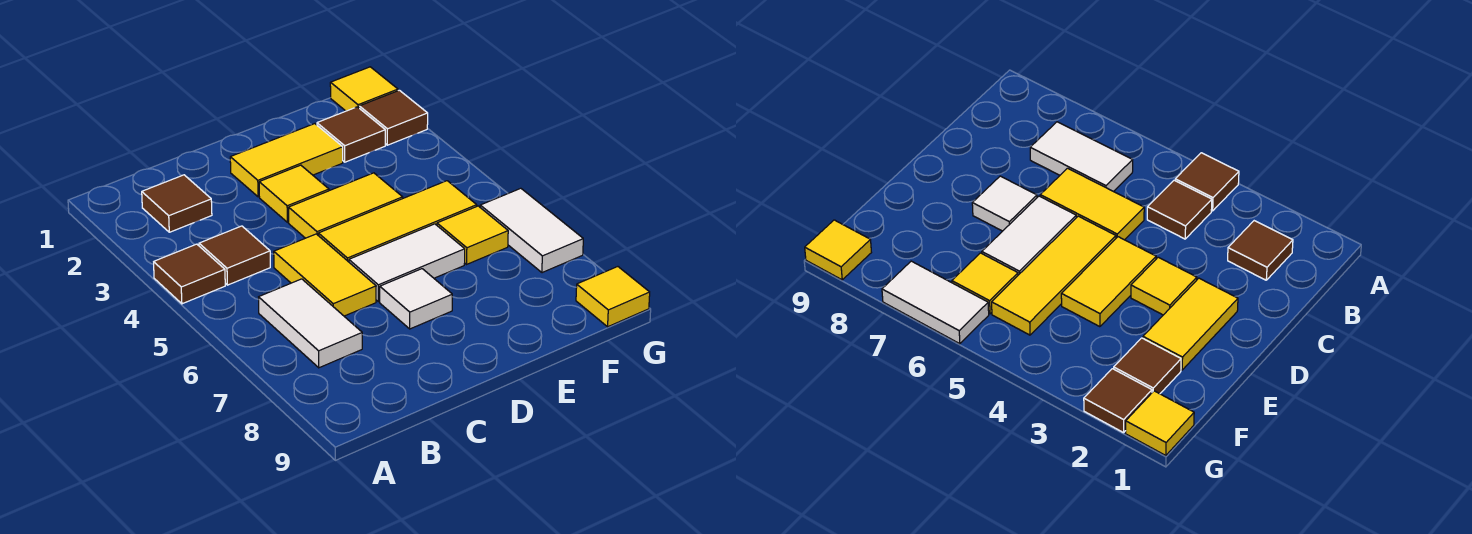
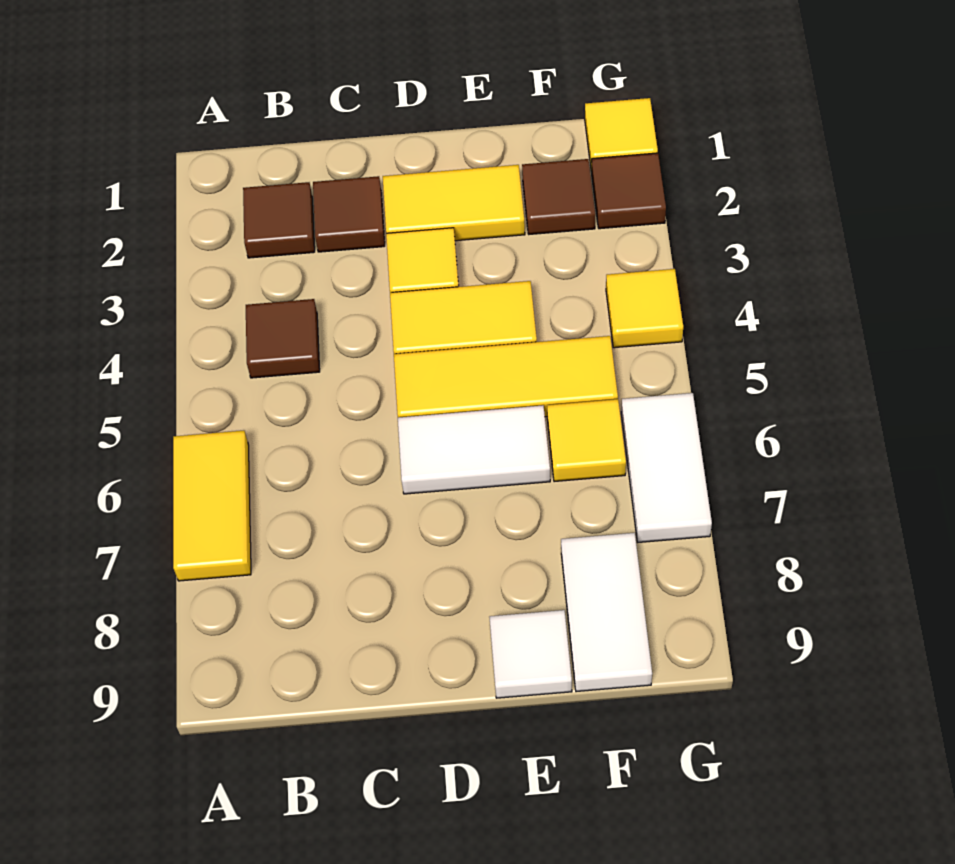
brown tile A4 level 1 -> brown tile C2 level 1
white tile B6:B7 level 1 -> white tile F8:F9 level 1
yellow tile C5:C6 level 1 -> yellow tile A6:A7 level 1
white tile D7 level 1 -> white tile E9 level 1
yellow tile G9 level 1 -> yellow tile G4 level 1

